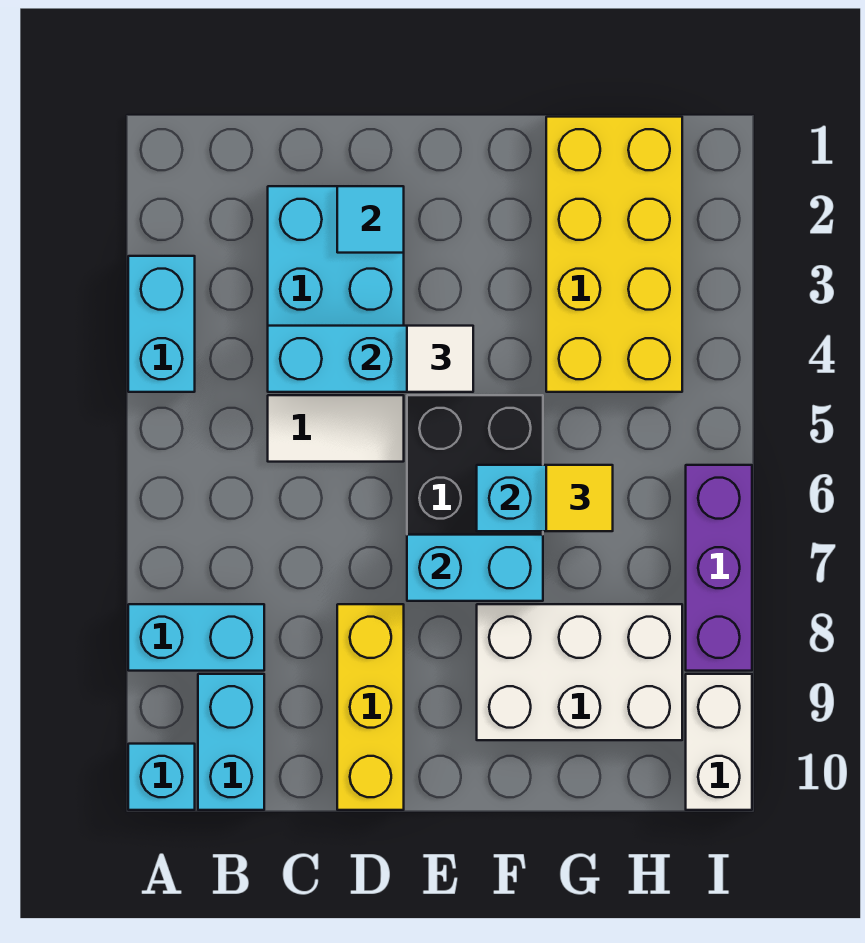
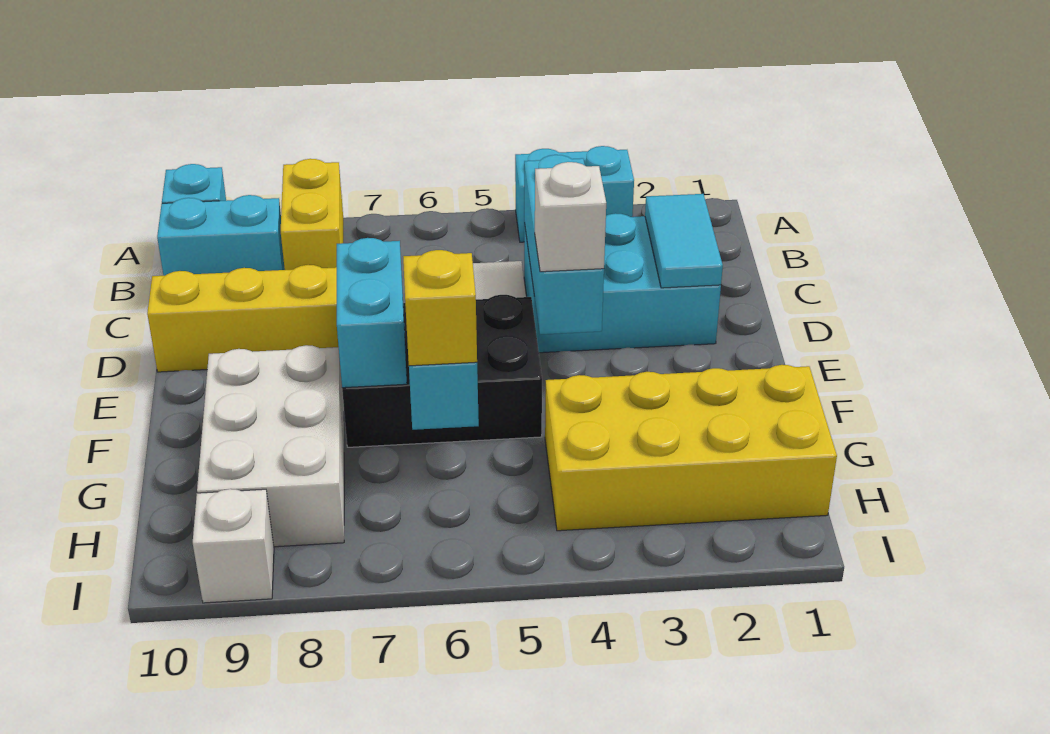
cyan brick A8:B8 level 1 -> yellow brick A8:B8 level 1
cyan tile D2 level 2 -> cyan tile C2:D2 level 2
white tile E4 level 3 -> white brick E4 level 3
yellow tile G6 level 3 -> yellow brick G6 level 3
purple brick I6:I8 level 1 -> none
white brick I9:I10 level 1 -> white brick I9 level 1

